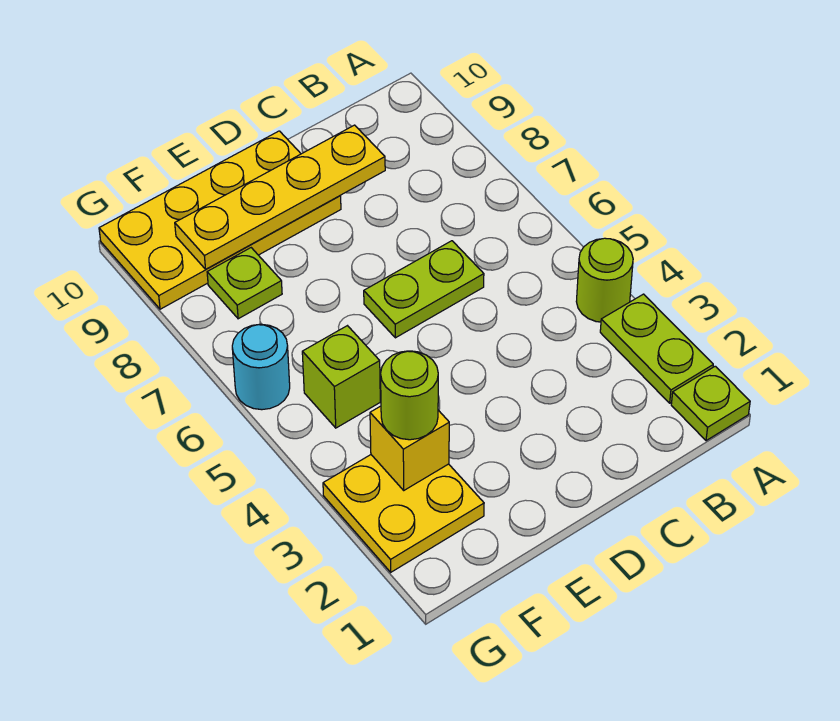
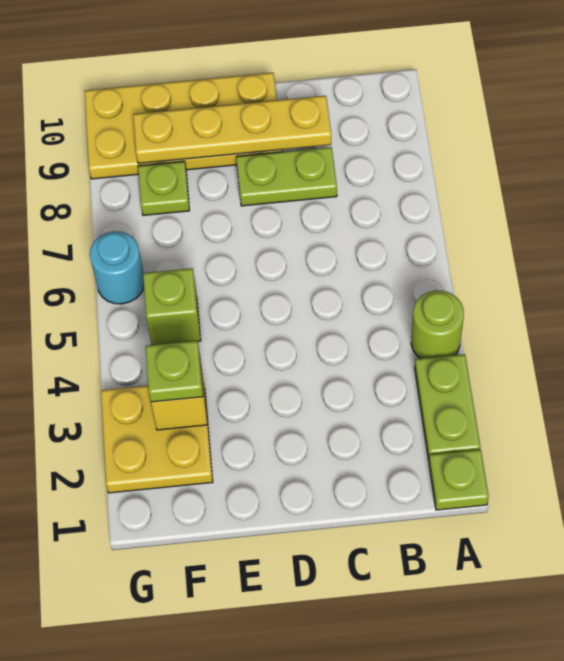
lime plate C6:D6 level 1 -> lime plate C8:D8 level 1
lime round brick F3 level 3 -> lime plate F3 level 3

